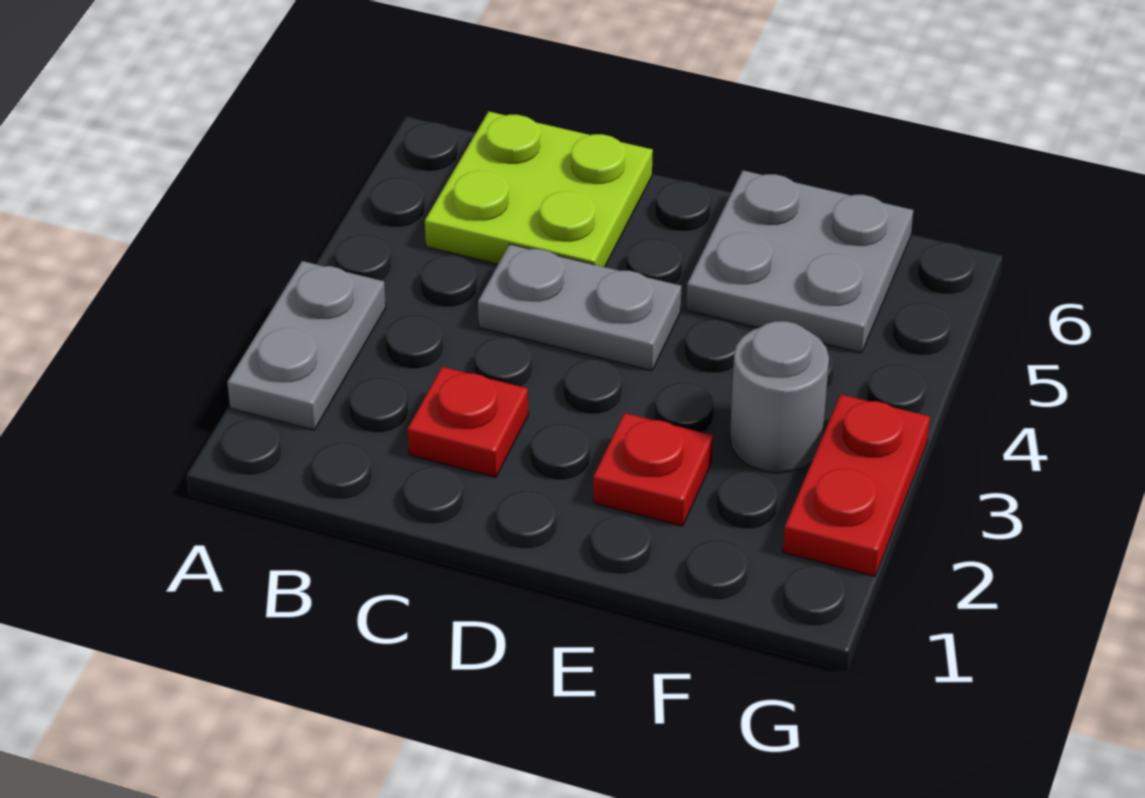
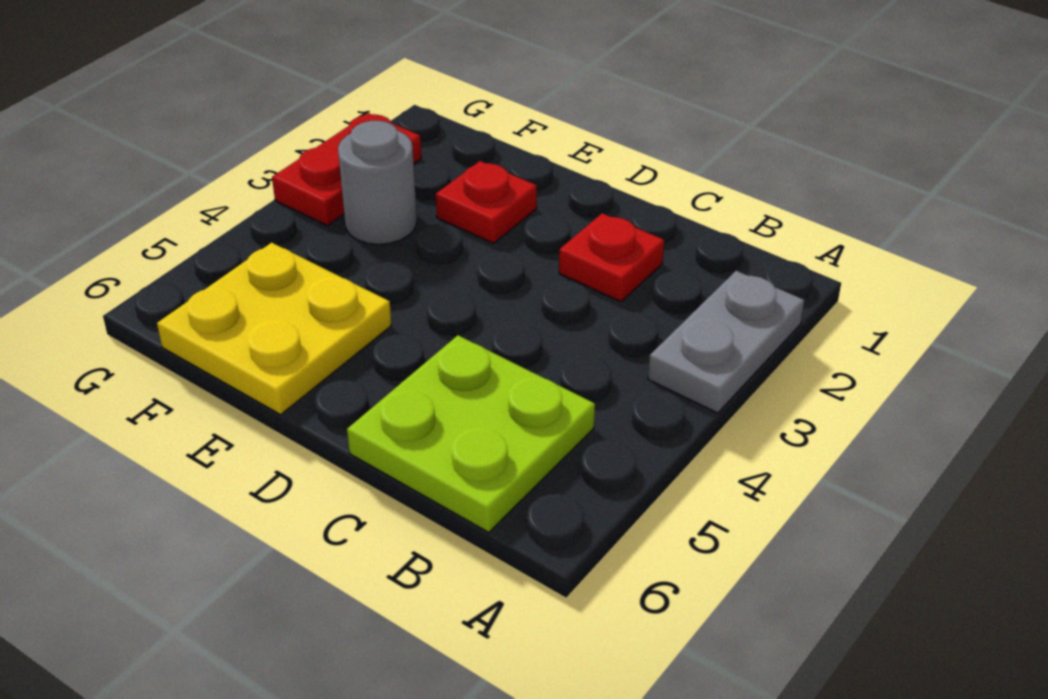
grey plate C4:D4 level 1 -> none
grey plate E5:F6 level 1 -> yellow plate E5:F6 level 1

